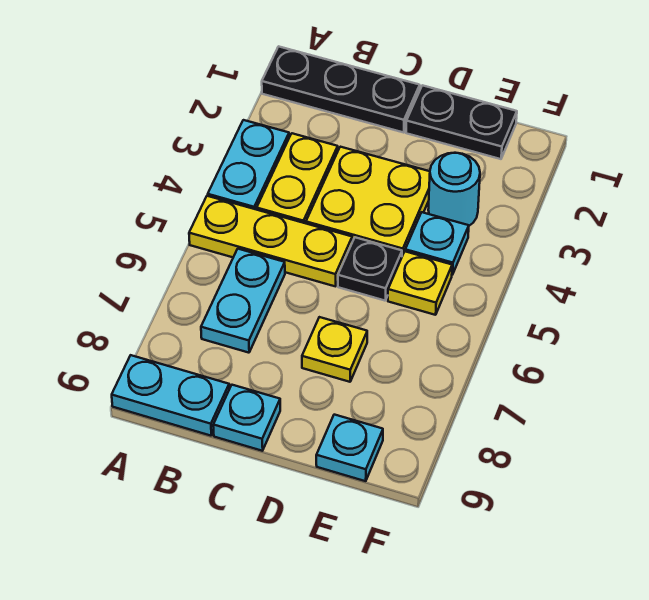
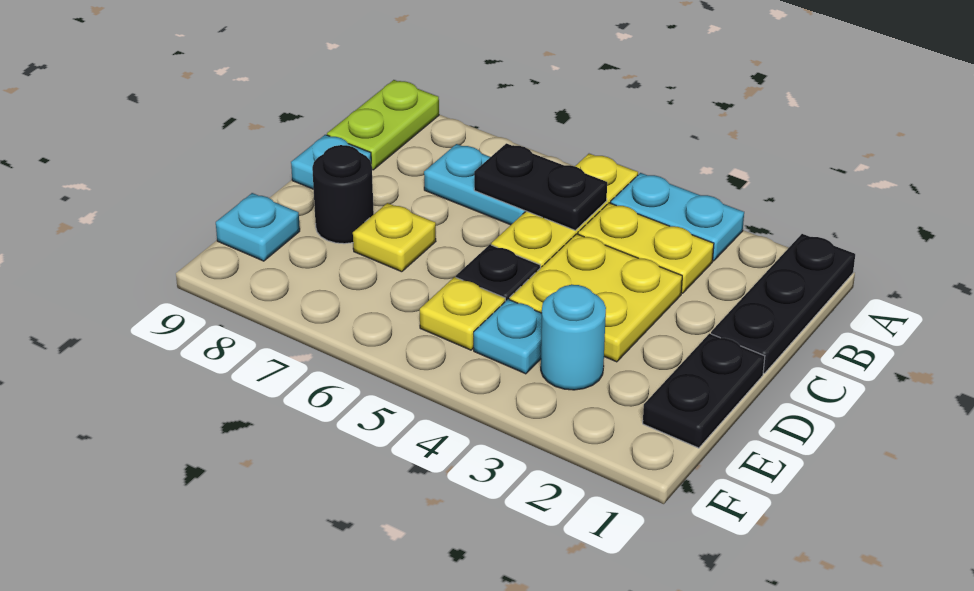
cyan plate A9:B9 level 1 -> lime plate A9:B9 level 1
none -> black plate B5:B6 level 2
none -> black round brick D8 level 1

